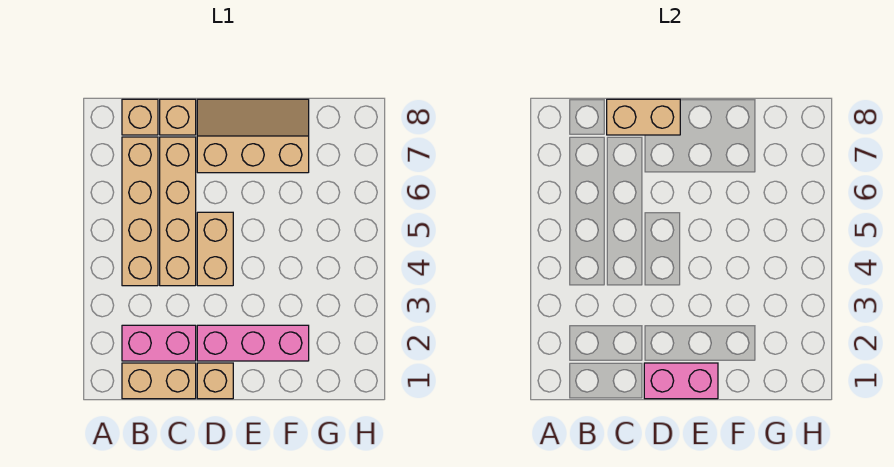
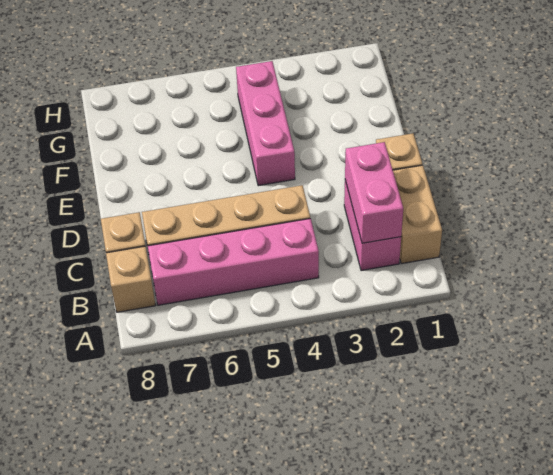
tan brick B4:B7 level 1 -> pink brick B4:B7 level 1
tan brick C8:D8 level 2 -> none
pink brick D1:E1 level 2 -> pink brick B2:C2 level 2
pink brick D2:F2 level 1 -> pink brick E4:G4 level 1
tan brick D4:D5 level 1 -> none
tan slope D7:F8 level 1 top 7 -> none

